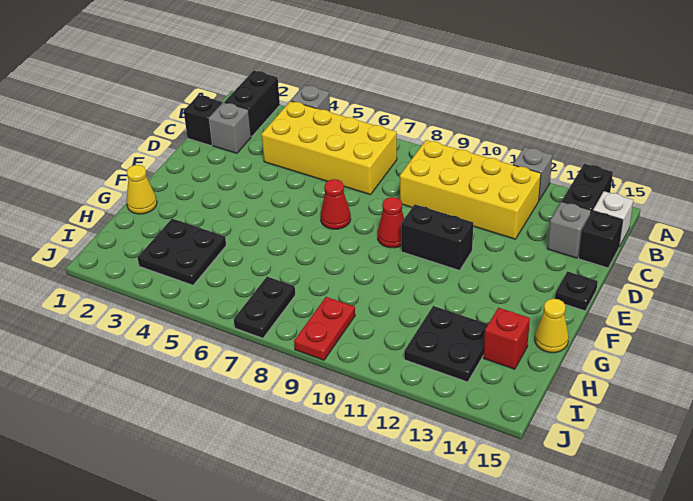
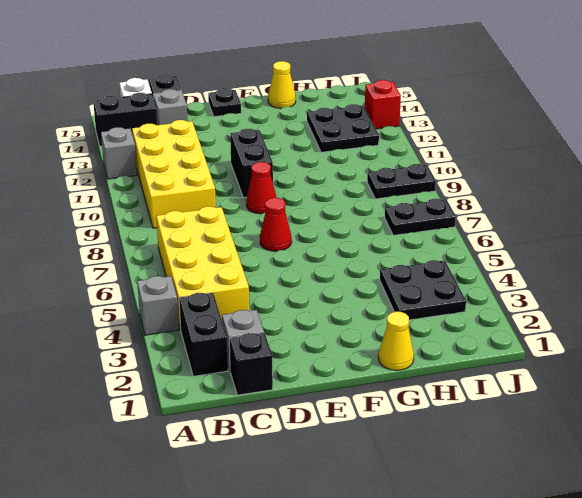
black brick A2:B2 level 1 -> black brick B2:B3 level 1
red brick H14 level 1 -> red brick J13 level 1
red plate I9:J9 level 1 -> black plate I9:J9 level 1

